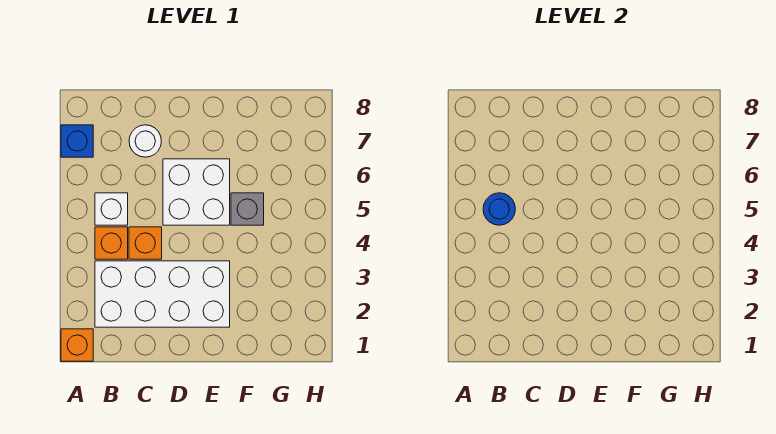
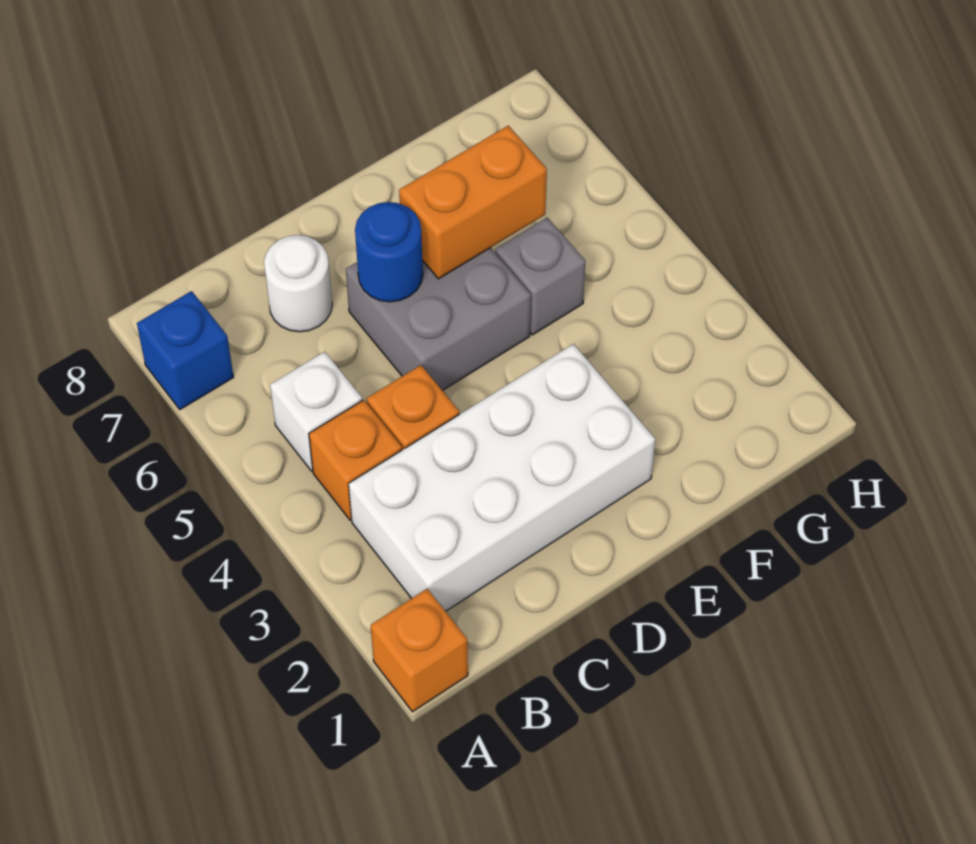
blue round brick B5 level 2 -> blue round brick D6 level 2
white brick D5:E6 level 1 -> grey brick D5:E6 level 1
none -> orange brick E6:F6 level 2

